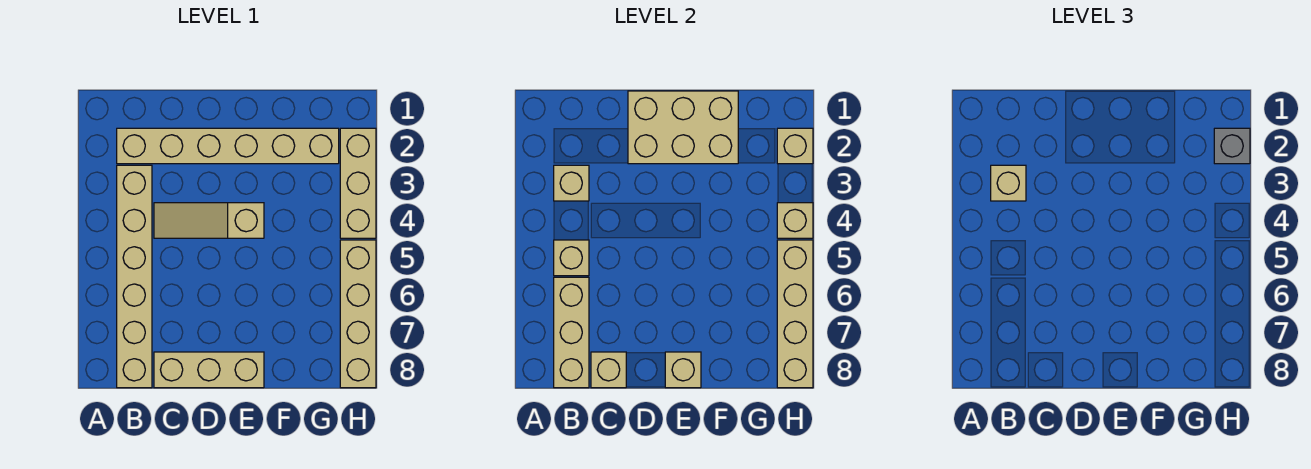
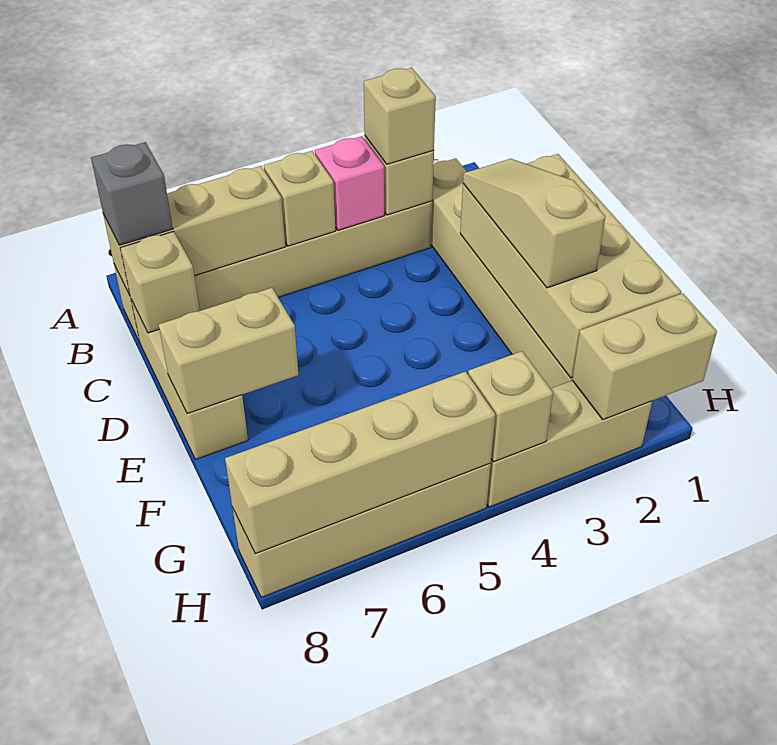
none -> pink brick B4 level 2
tan slope C4:E4 level 1 top E -> tan slope D2:F2 level 3 top F
tan brick D1:F2 level 2 -> tan brick D1:G2 level 2
tan brick E8 level 2 -> tan brick E7:E8 level 2
tan brick H2 level 2 -> tan brick H1:H2 level 2
grey brick H2 level 3 -> grey brick B8 level 3

